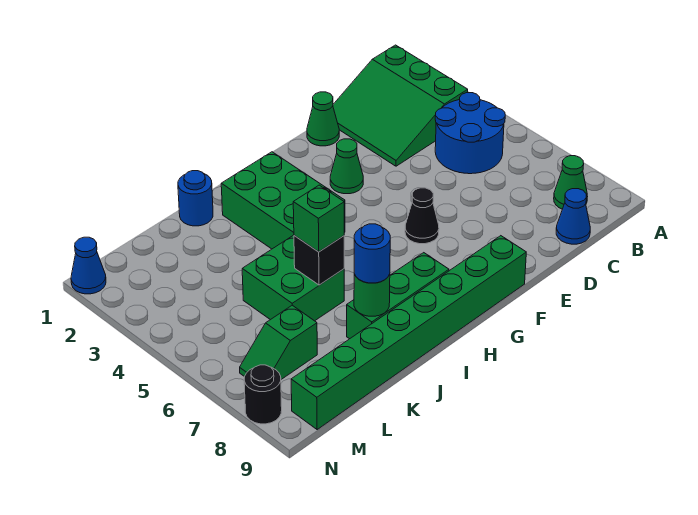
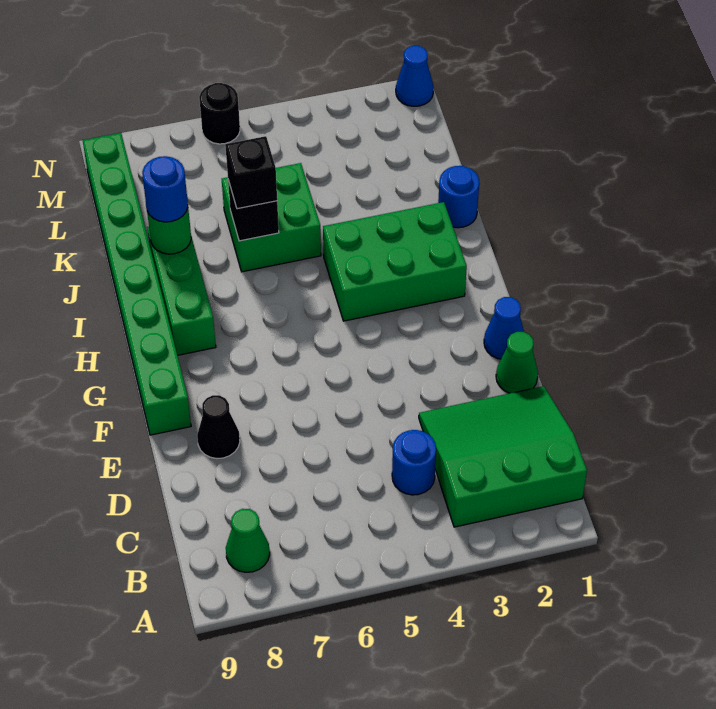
blue round brick B4:C5 level 1 -> blue round brick C4 level 1
blue cone C9 level 1 -> blue cone F1 level 1
green cone F3 level 1 -> none
black cone F6 level 1 -> black cone E8 level 1
green brick J6 level 3 -> black brick J6 level 3
green slope L7:M7 level 1 top L -> none
black round brick N8 level 1 -> black round brick N6 level 1

